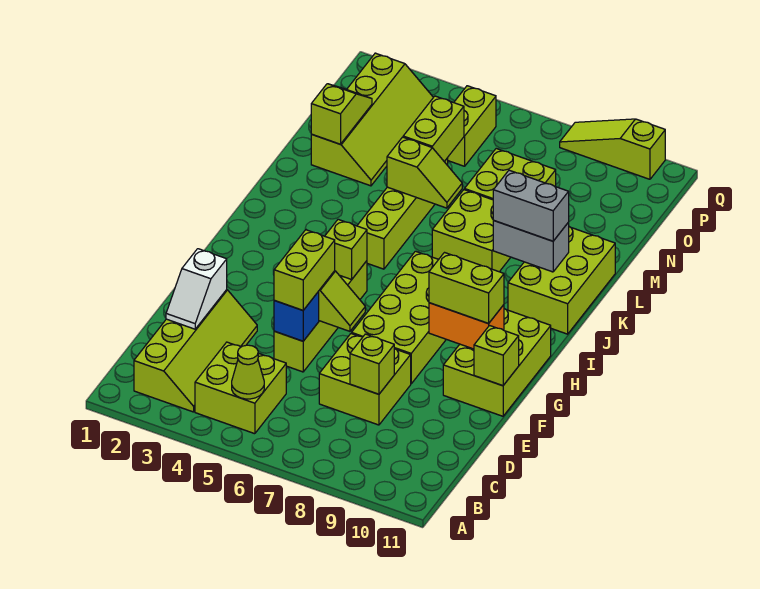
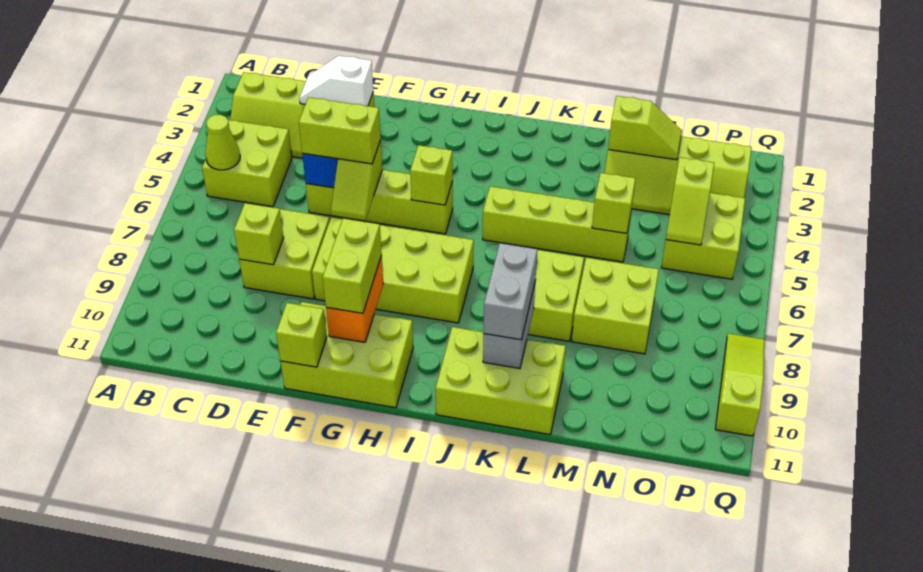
lime slope L5:L6 level 2 top 5 -> lime slope O4:O5 level 2 top 4
lime brick M5:N5 level 2 -> lime brick M5 level 2
lime brick O5:P5 level 1 -> lime brick O4:P5 level 1

